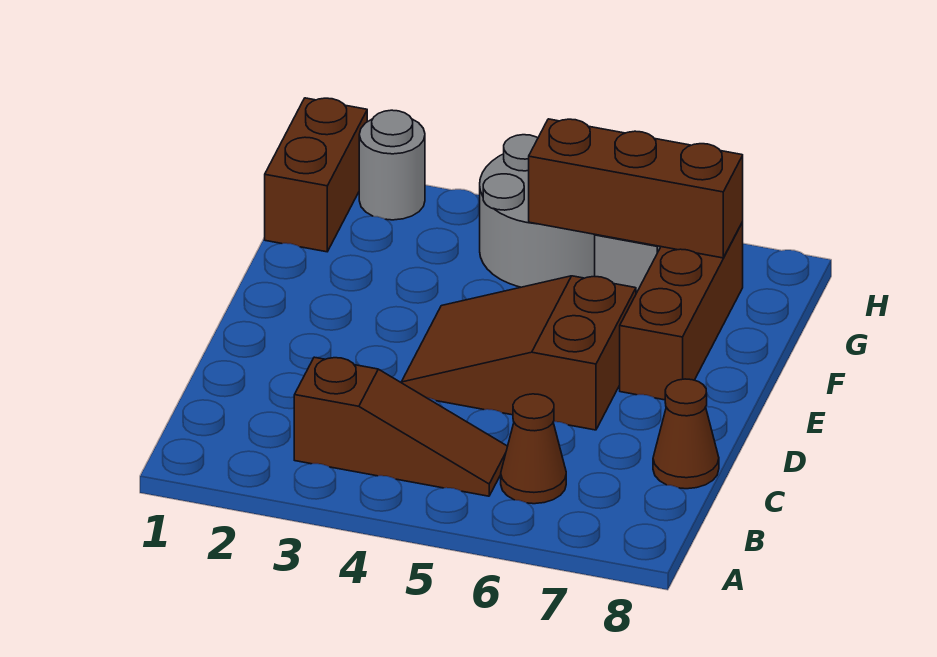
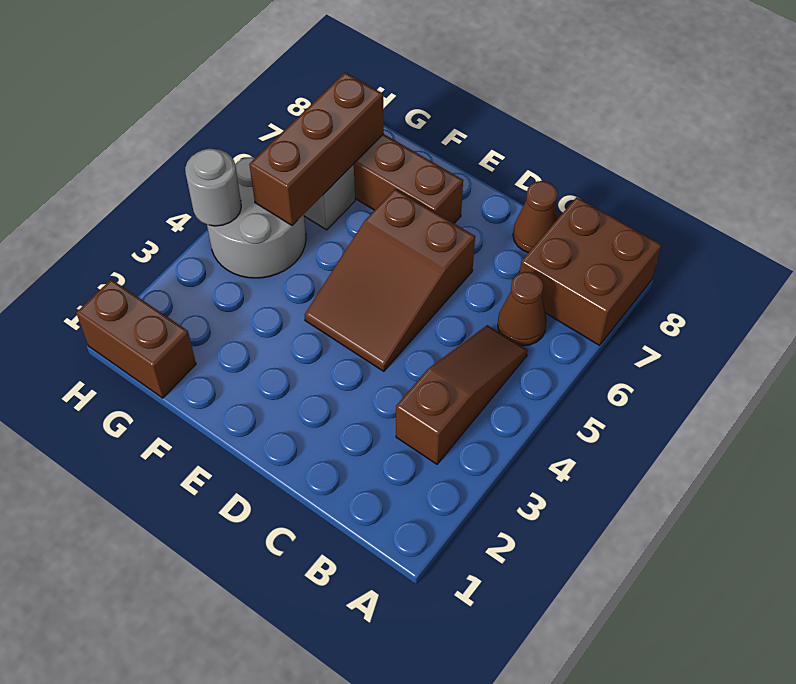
none -> brown brick A7:B8 level 1
grey round brick H2 level 1 -> grey round brick H4 level 2

